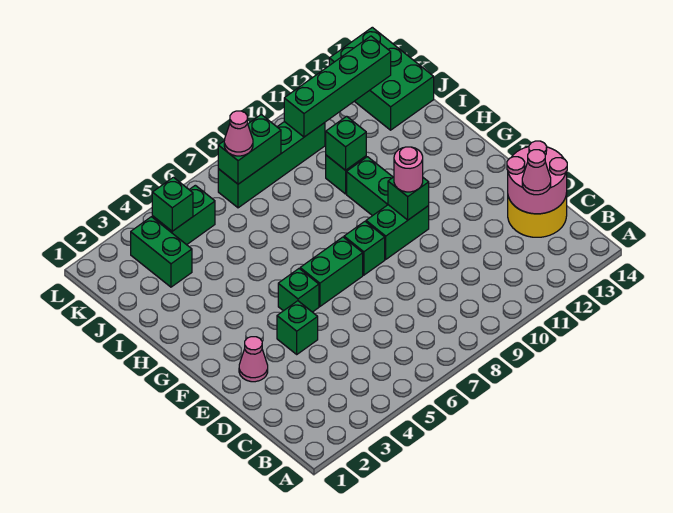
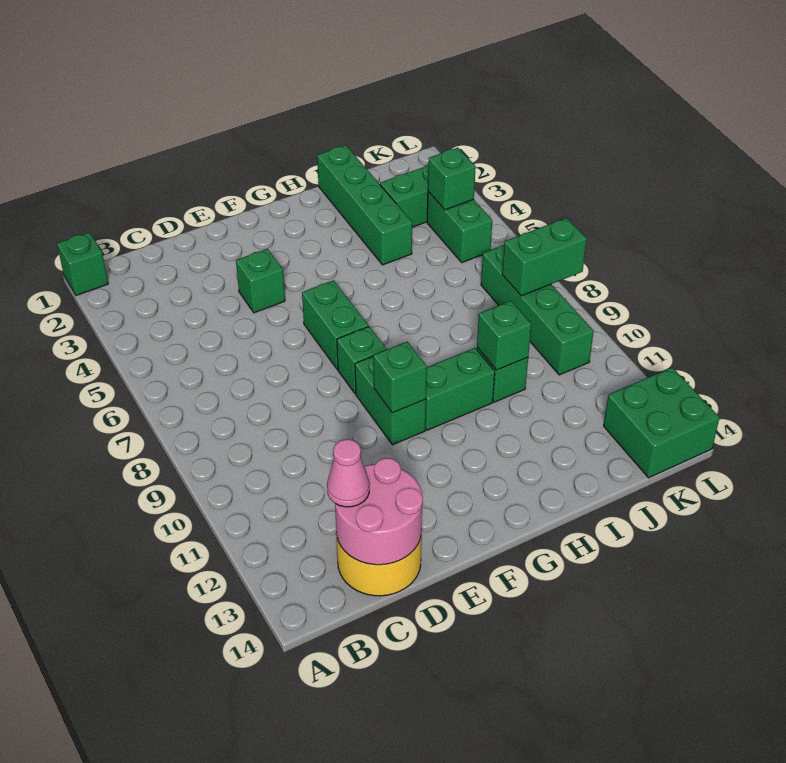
pink cone E2 level 1 -> none
green brick F5 level 1 -> green brick A1 level 1
pink round brick F10 level 3 -> none
green brick J13:L14 level 1 -> green brick K13:L14 level 1
green brick K7:K8 level 2 -> green brick K8:L8 level 2
pink cone K7 level 3 -> none
green brick K10:K13 level 2 -> green brick I1:I4 level 1

